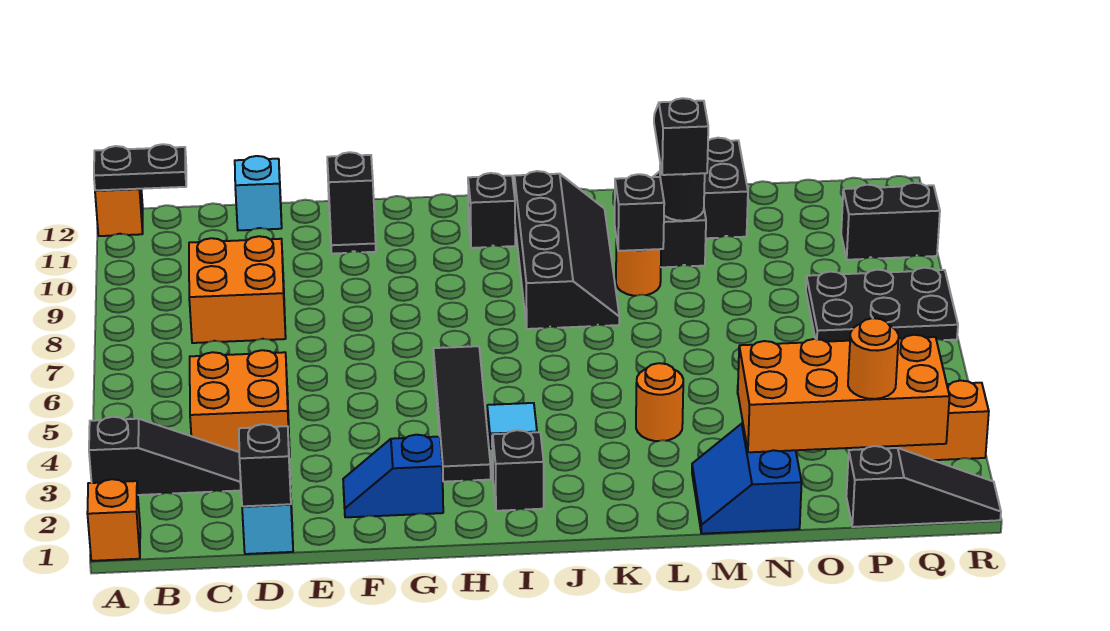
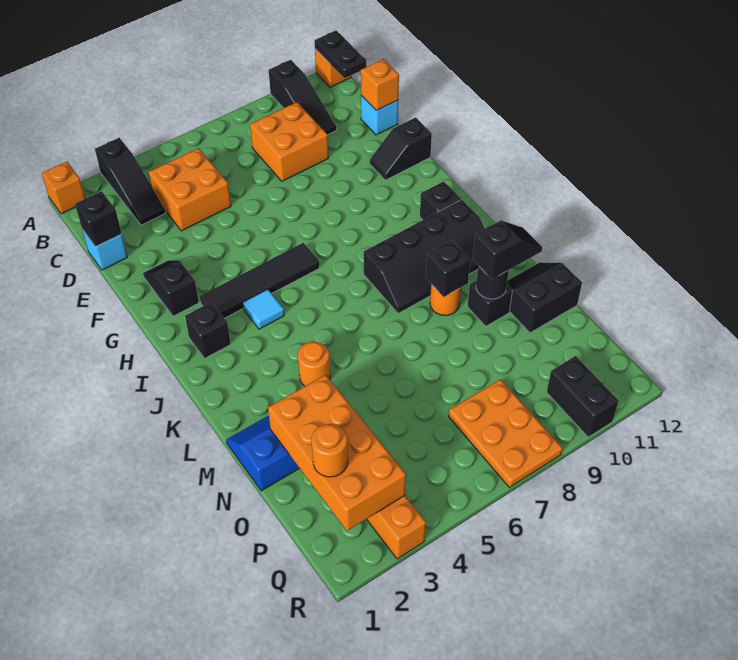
none -> orange brick D12 level 2
blue slope F2:G2 level 1 top G -> black slope F2:G2 level 1 top G
black slope P1:R1 level 1 top P -> black slope A10:C10 level 1 top A
black plate P7:R8 level 1 -> orange plate P7:R8 level 1

